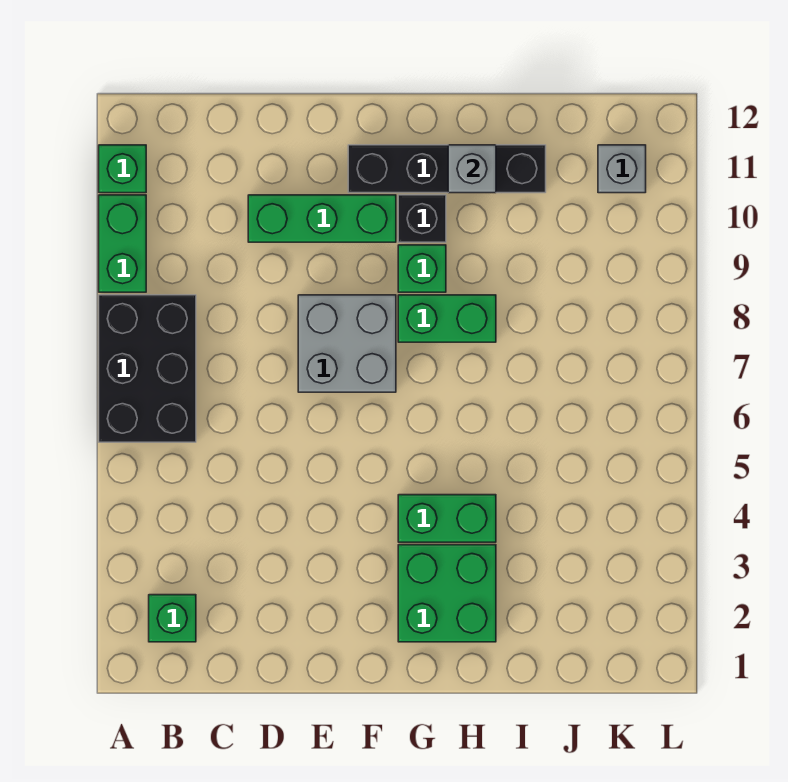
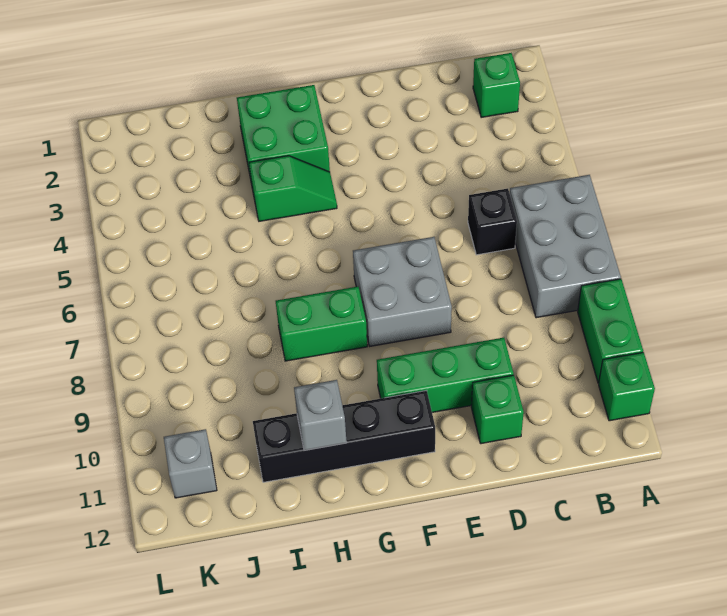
black brick A6:B8 level 1 -> grey brick A6:B8 level 1
green brick G4:H4 level 1 -> green slope G4:H4 level 1 top H
green brick G9 level 1 -> green brick D11 level 1
black brick G10 level 1 -> black brick C6 level 1

